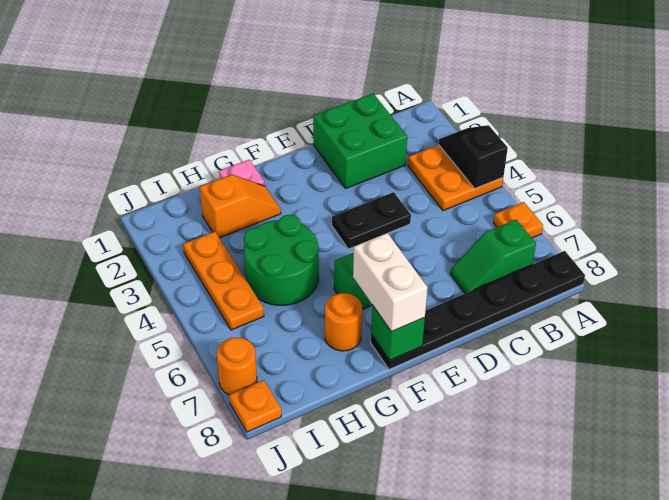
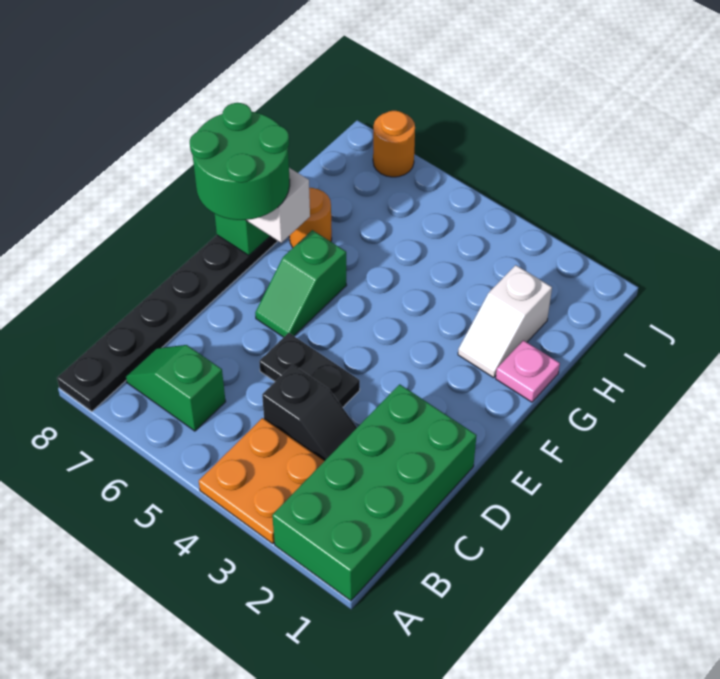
black slope A3:A4 level 2 top 4 -> black slope C3:C4 level 1 top 4
orange plate A6 level 1 -> none
green slope B7:C7 level 1 top B -> green slope B6:B7 level 1 top 6
green brick C1:D2 level 1 -> green brick A1:D2 level 1
black plate D4:E4 level 1 -> black plate D4:D5 level 1
orange slope G2:H2 level 1 top H -> white slope G2:H2 level 1 top H
green round brick G4:H5 level 1 -> green round brick E7:F8 level 4
orange plate I3:I5 level 1 -> none
orange plate J8 level 1 -> none

